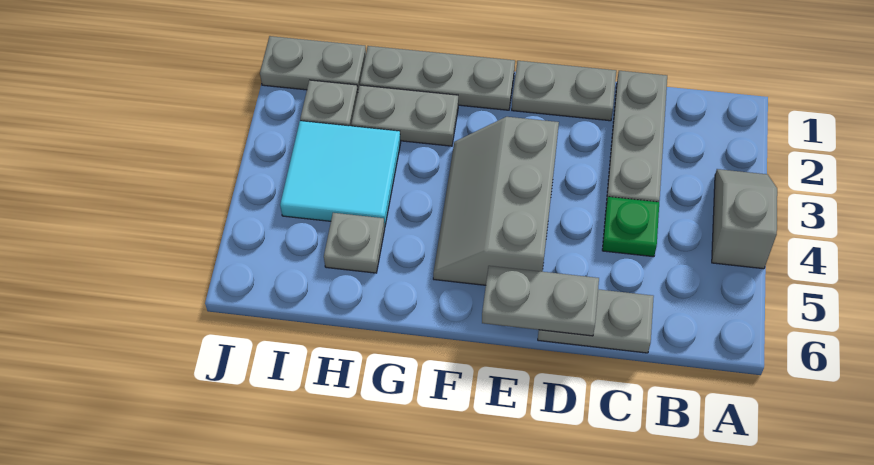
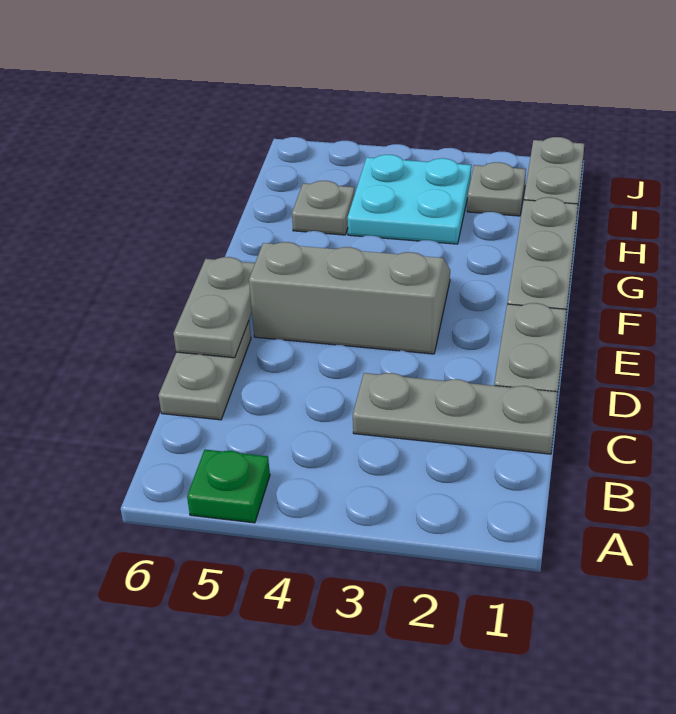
grey slope A3:A4 level 1 top 4 -> none
green plate C4 level 1 -> green plate A5 level 1
grey plate G2:H2 level 1 -> none
cyan tile H3:I4 level 1 -> cyan plate H3:I4 level 1

